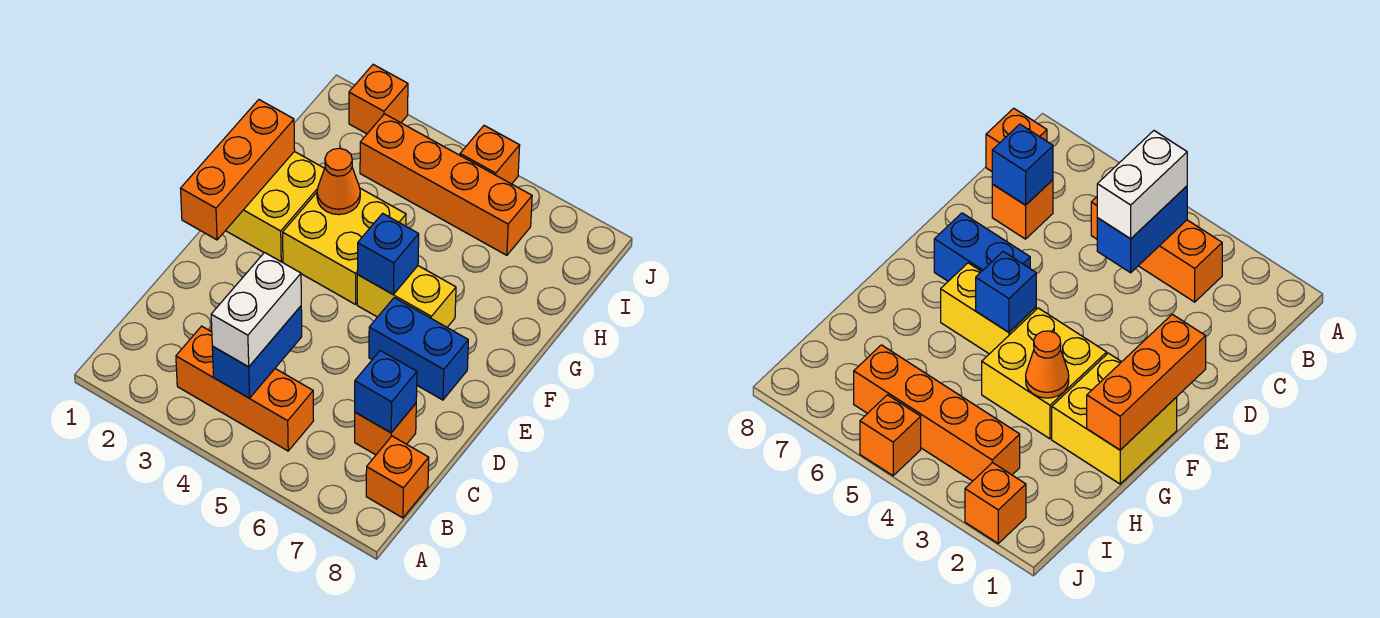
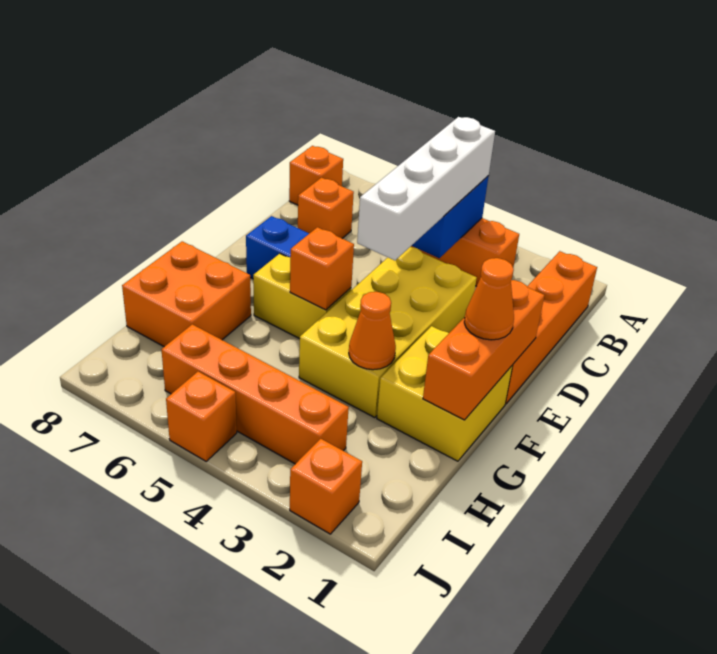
none -> orange brick B1:E1 level 1
white brick B4:C4 level 3 -> white brick B4:E4 level 3
blue brick C7 level 2 -> none
none -> orange cone F1 level 3
yellow brick F3:G4 level 1 -> yellow brick D3:G4 level 1
blue brick F5 level 2 -> orange brick F5 level 2
none -> orange brick G7:H8 level 1

